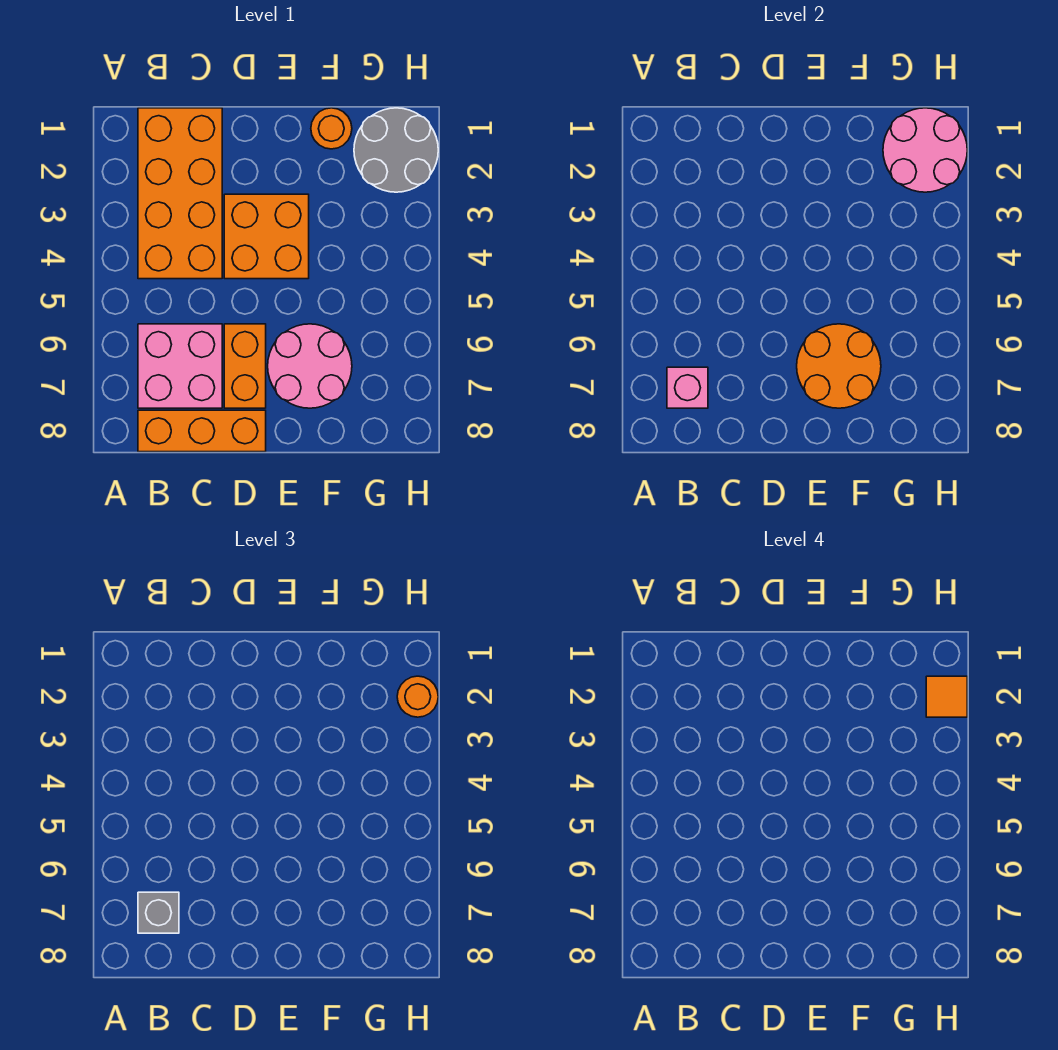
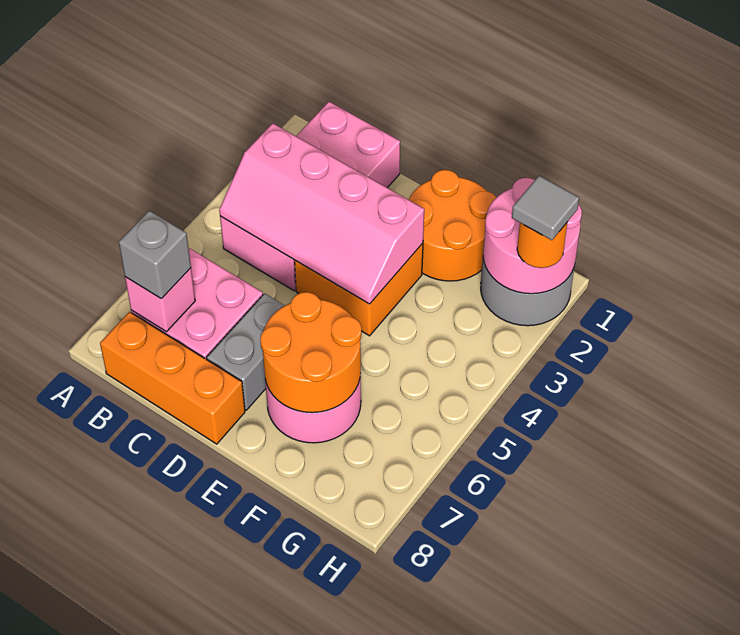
orange brick B1:C4 level 1 -> pink brick B1:C4 level 1
none -> pink slope B3:E4 level 2 top 3
orange brick D6:D7 level 1 -> grey brick D6:D7 level 1
orange round brick F1 level 1 -> orange round brick E1:F2 level 1
orange tile H2 level 4 -> grey tile H2 level 4

